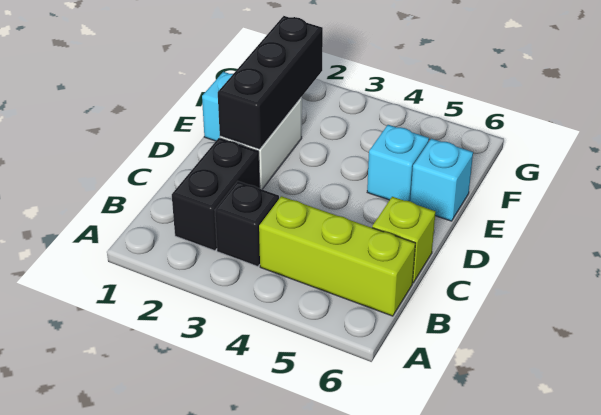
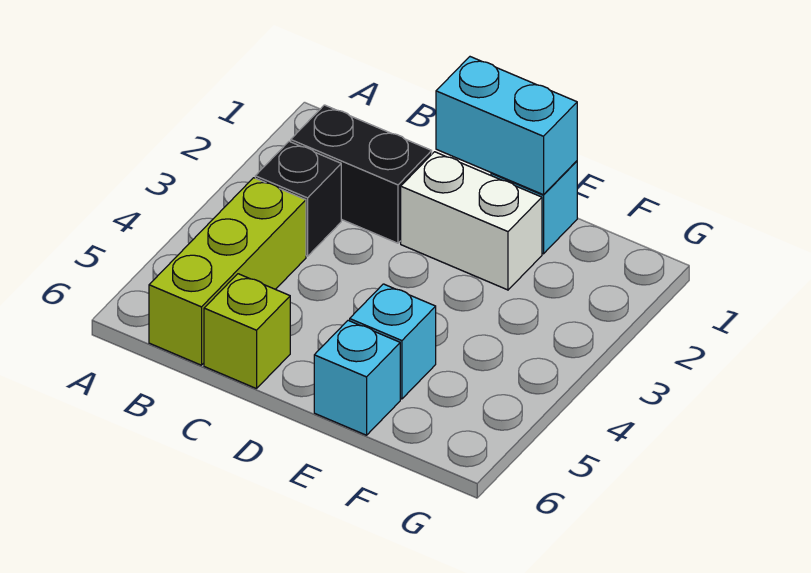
none -> cyan brick D1:E1 level 2
black brick D2:F2 level 2 -> none

